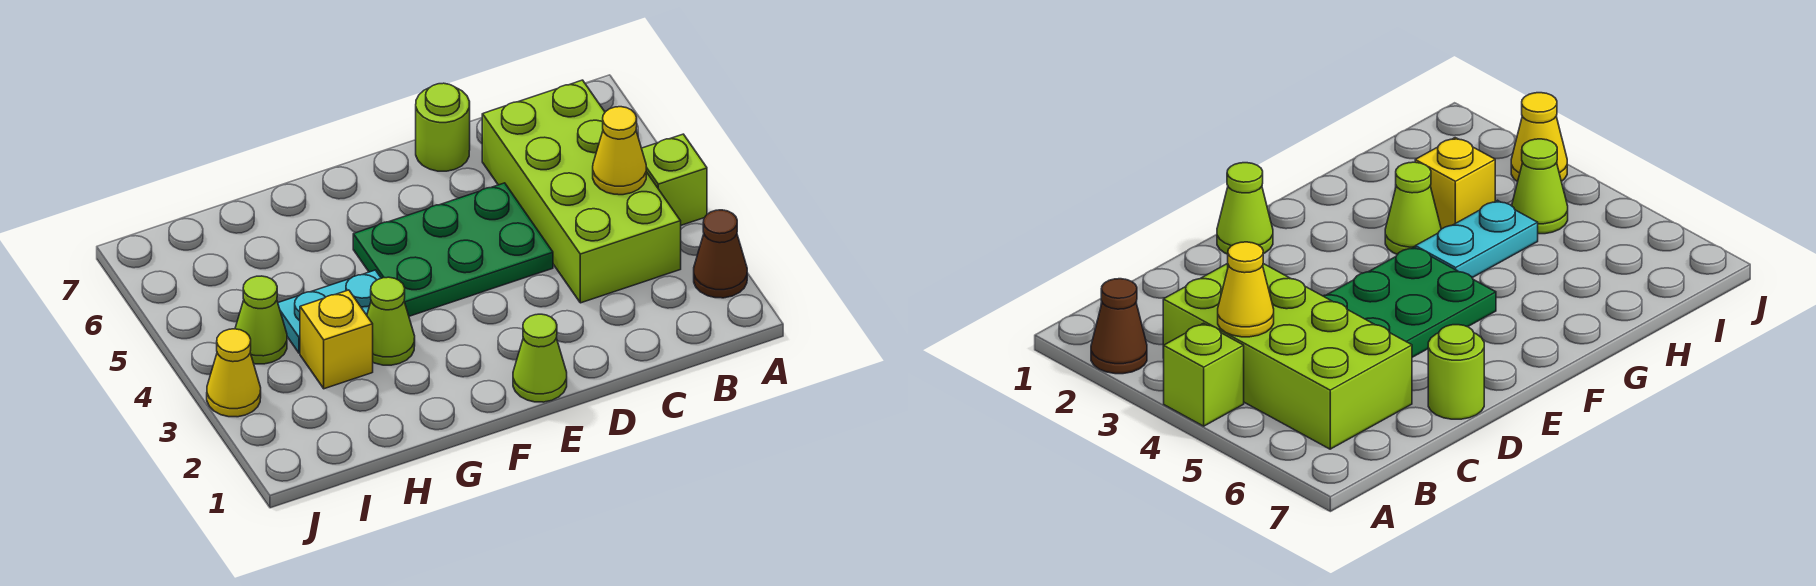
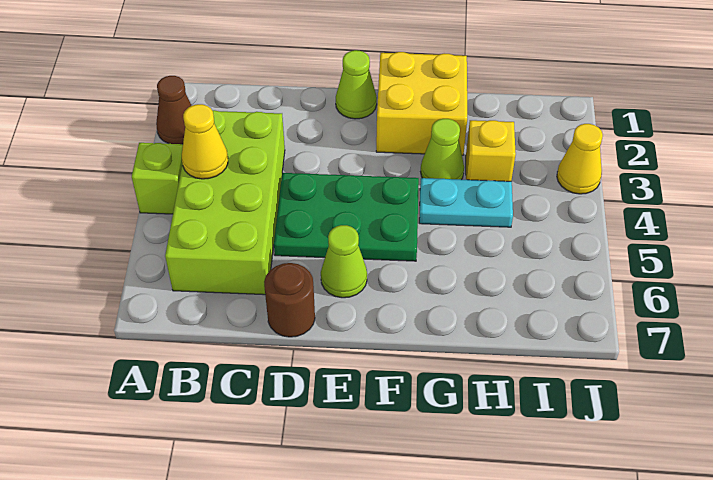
lime round brick D7 level 1 -> brown round brick D7 level 1
none -> yellow brick F1:G2 level 1
lime cone I4 level 1 -> lime cone E6 level 1

